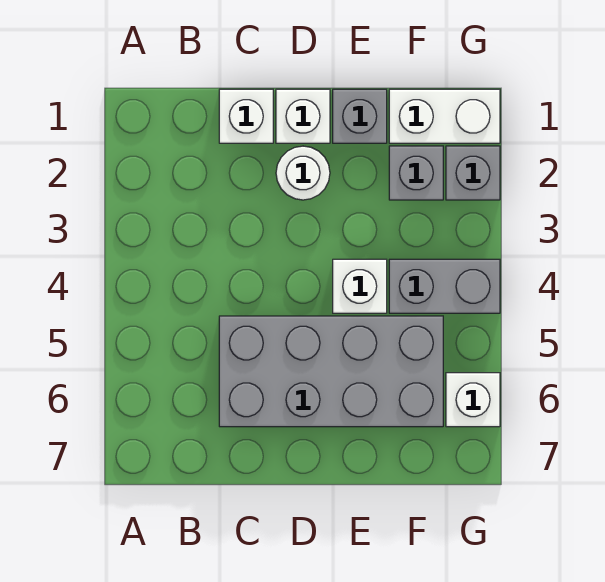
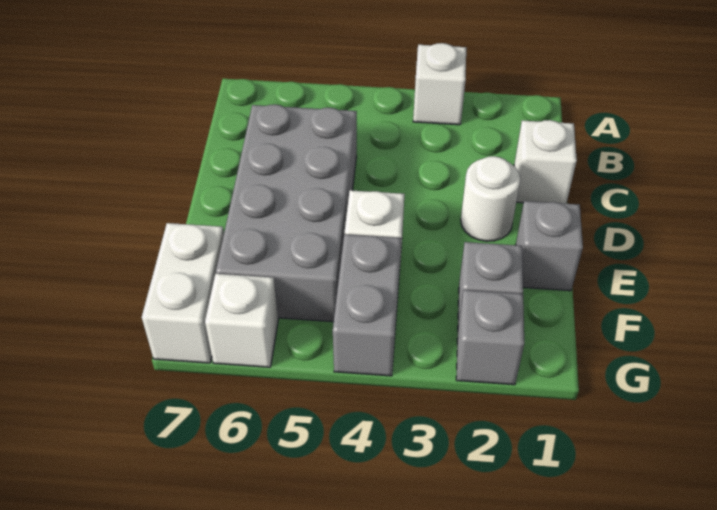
white brick D1 level 1 -> white brick A3 level 1
white brick F1:G1 level 1 -> white brick F7:G7 level 1

